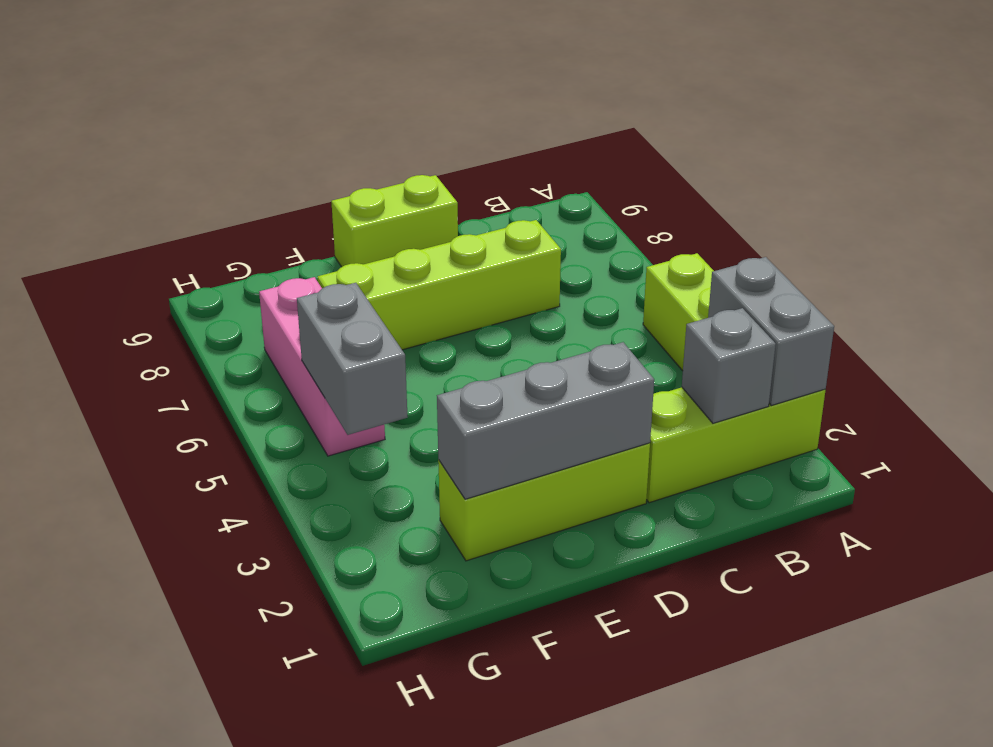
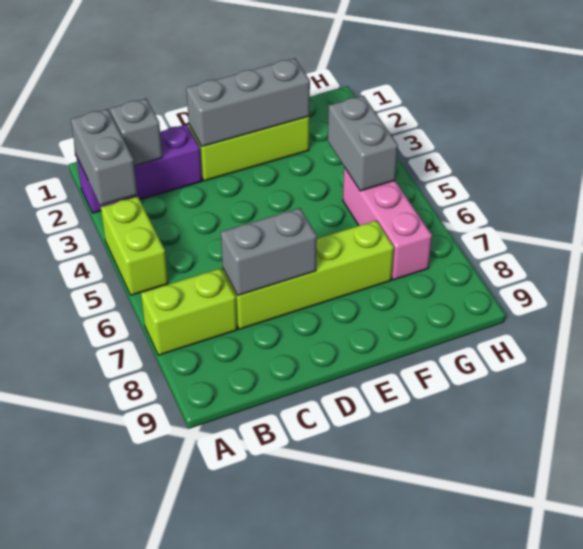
lime brick A2:C2 level 1 -> purple brick A2:C2 level 1
none -> grey brick C7:D7 level 2
lime brick D9:E9 level 1 -> lime brick A7:B7 level 1

